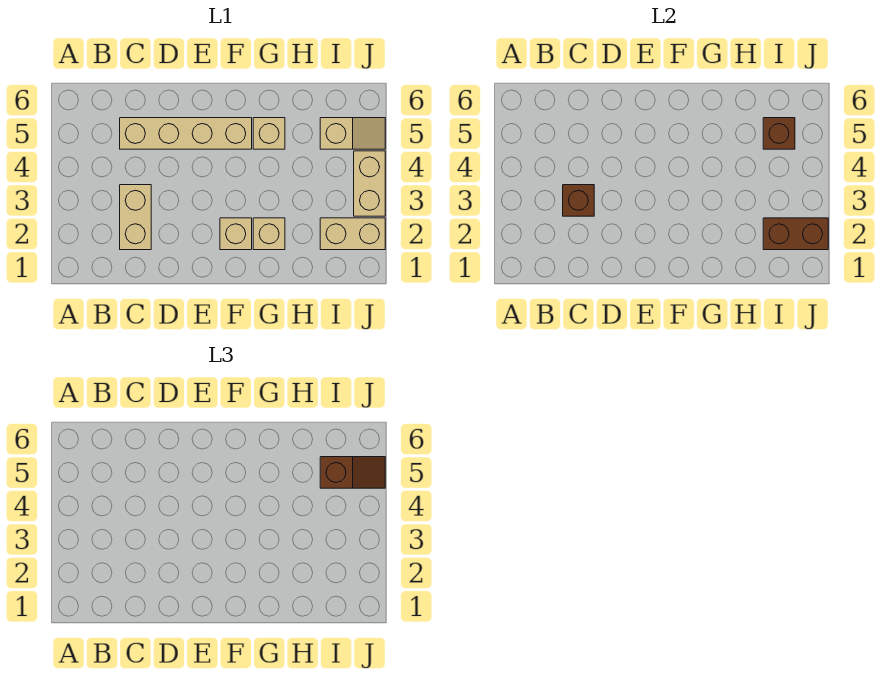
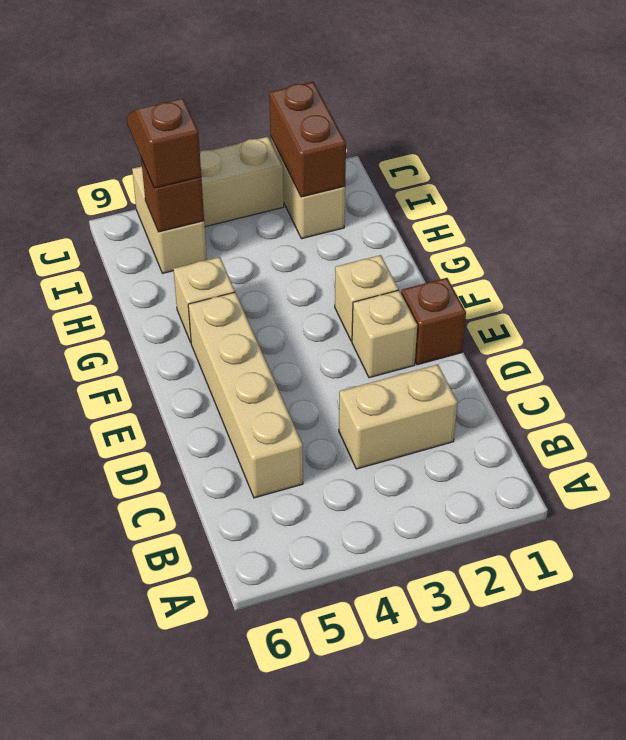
brown brick C3 level 2 -> brown brick E1 level 1
tan brick G2 level 1 -> tan brick E2 level 1
tan slope I5:J5 level 1 top I -> tan brick I5:J5 level 1

